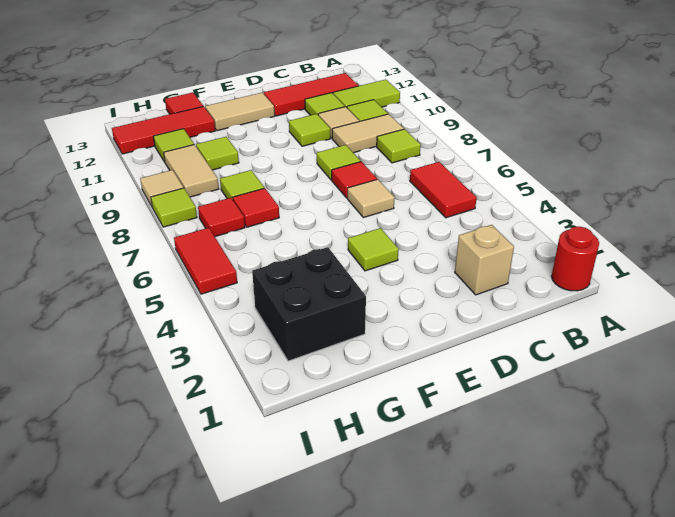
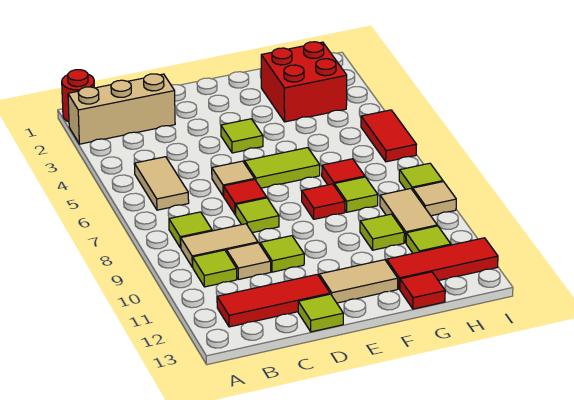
lime tile A11:B11 level 1 -> lime tile E6:F6 level 1
red tile B5:B6 level 1 -> tan tile B5:B6 level 1
tan brick C2 level 1 -> tan brick A2:C2 level 1
lime tile C11 level 1 -> lime tile D13 level 1
black brick G2:H3 level 1 -> red brick G2:H3 level 1
red tile H7 level 1 -> red tile F8 level 1

